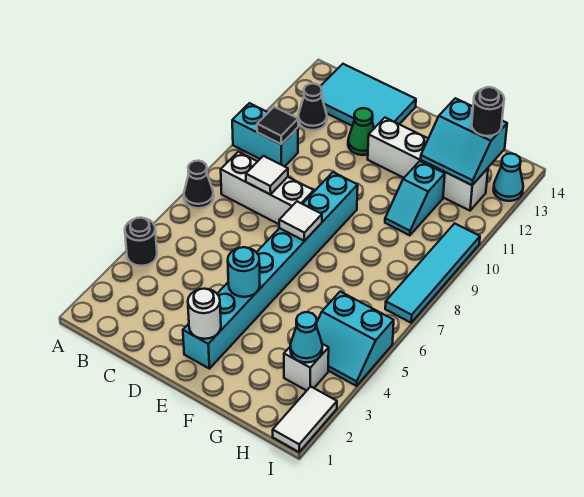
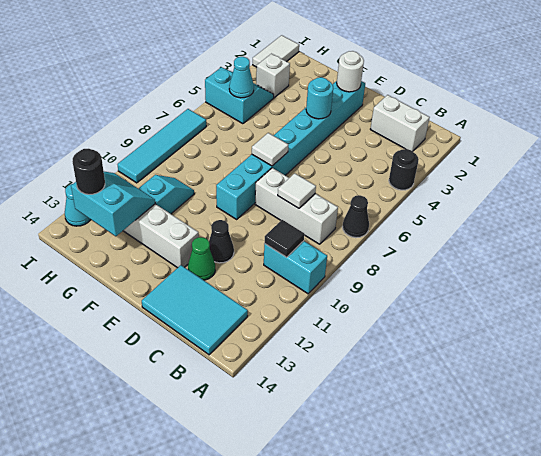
none -> white brick B2:C2 level 1
black cone B12 level 1 -> black cone D11 level 1
cyan cone H3 level 2 -> cyan cone H5 level 2

